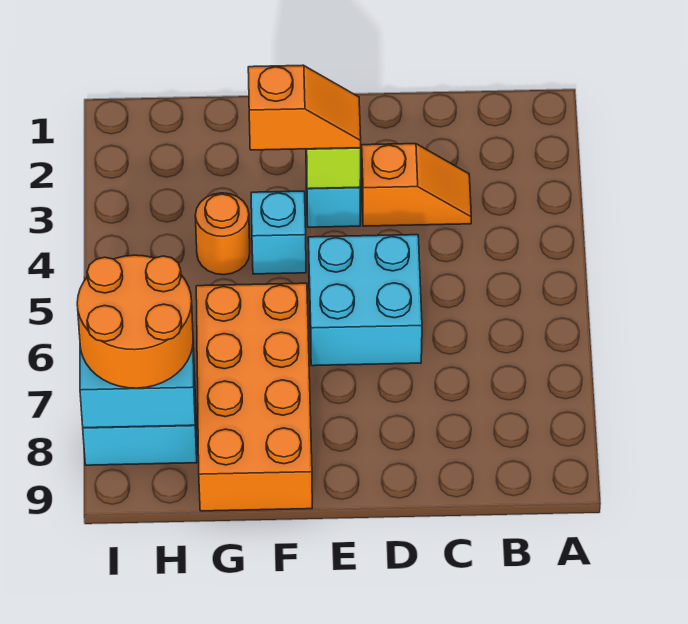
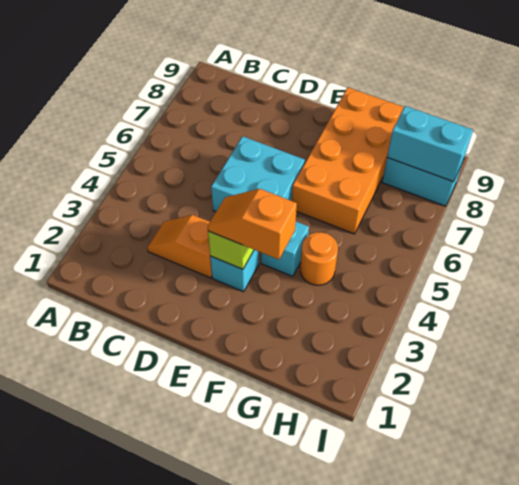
orange round brick H7:I8 level 3 -> none

